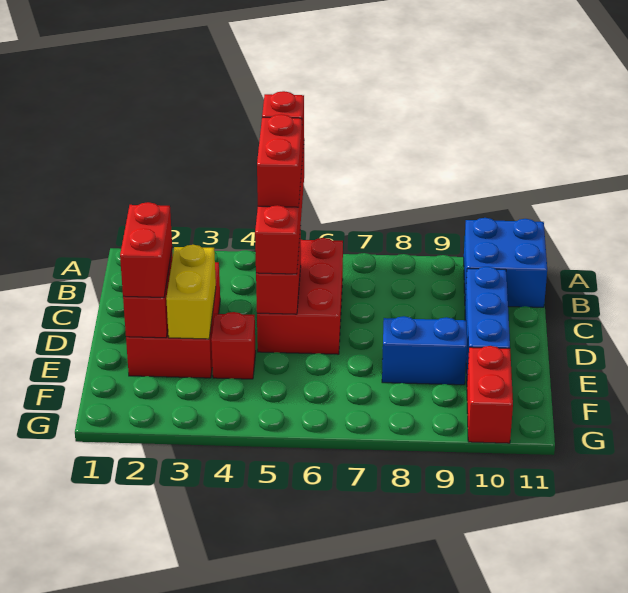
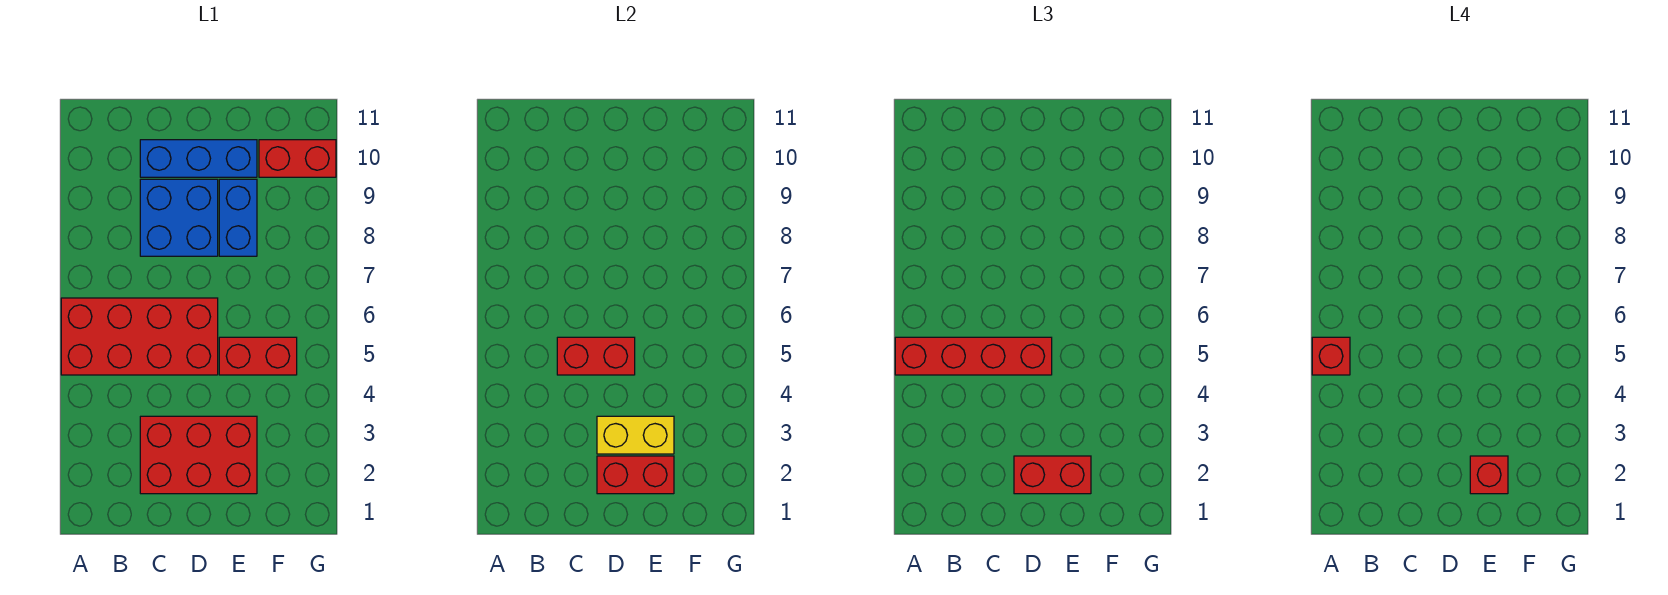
blue brick A10:B11 level 1 -> blue brick C8:D9 level 1
red brick B5:D6 level 1 -> red brick A5:D6 level 1
red brick B5:C5 level 4 -> red brick E5:F5 level 1
red brick E4 level 1 -> red brick E2 level 4

